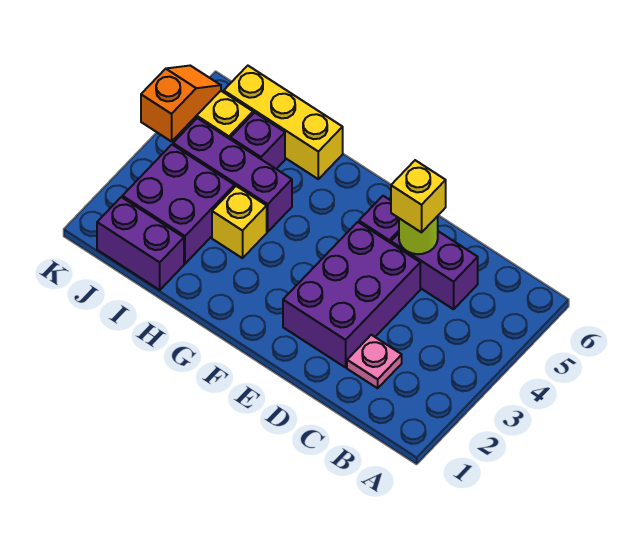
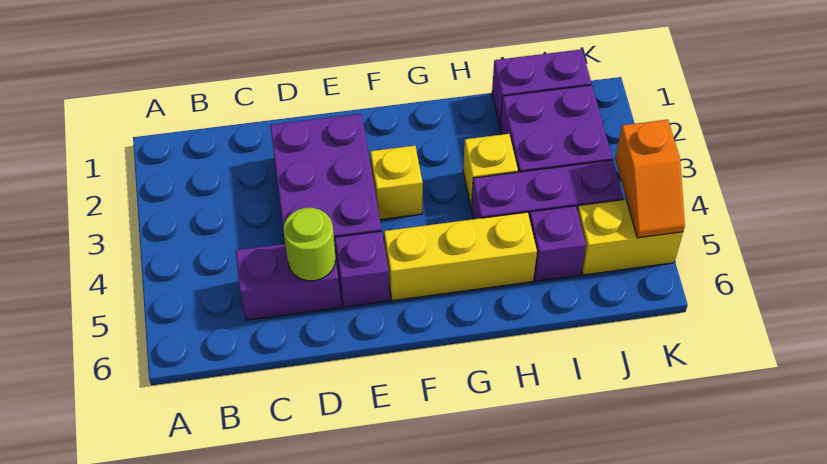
pink plate C2 level 1 -> none
yellow brick D5 level 3 -> yellow brick F3 level 1
yellow brick H6:J6 level 1 -> yellow brick F5:H5 level 1

